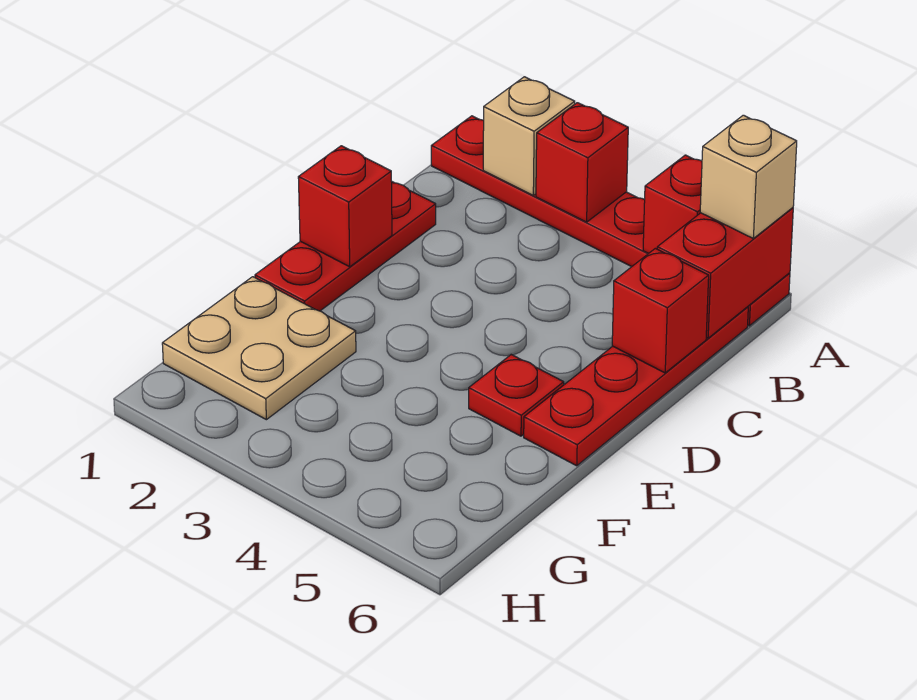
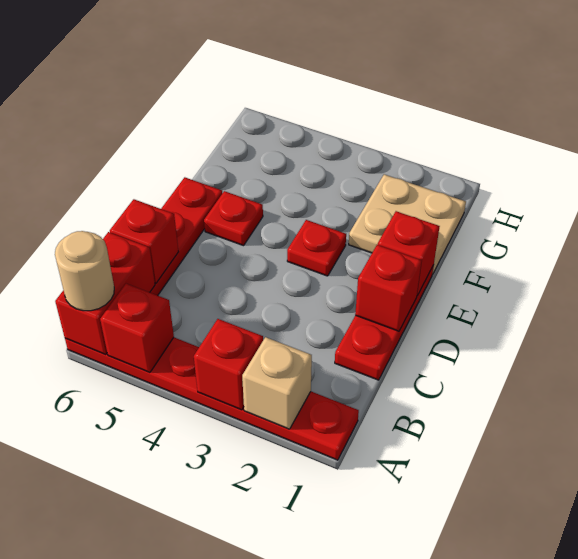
tan brick A6 level 3 -> tan round brick A6 level 3
none -> red brick E1 level 2
none -> red plate E3 level 1

